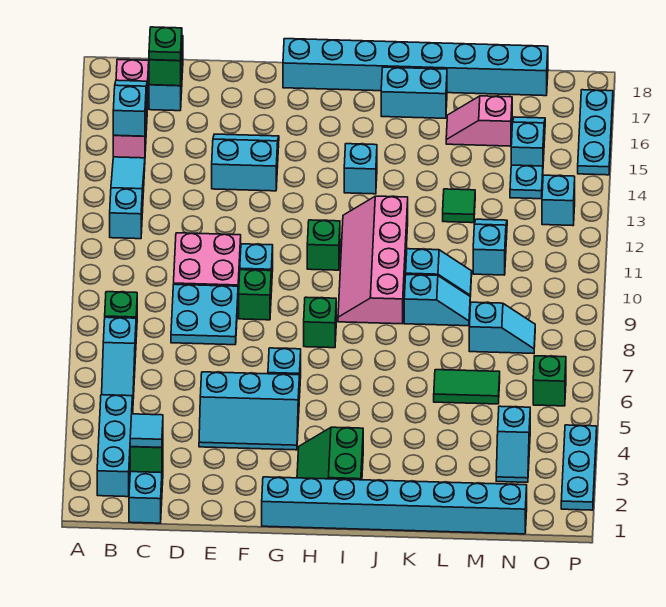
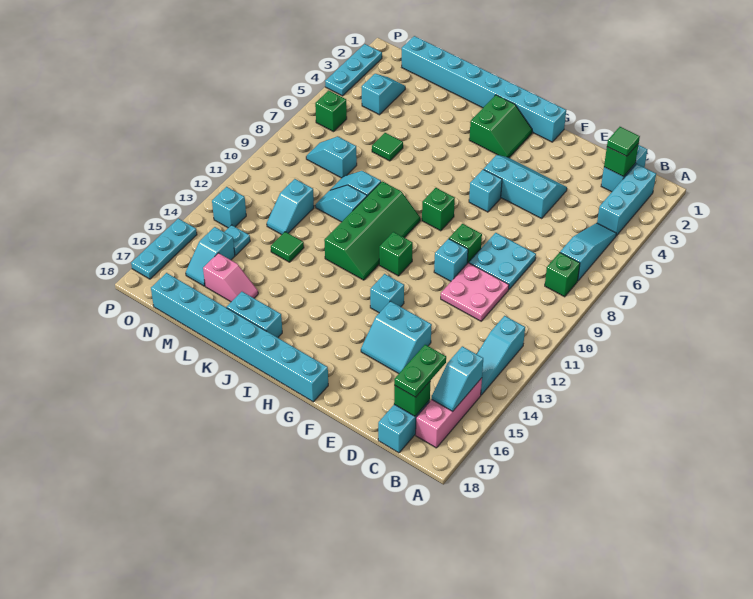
cyan tile C2 level 3 -> green tile C2 level 3
green plate C17 level 3 -> green plate C16:C17 level 3
pink slope I9:J12 level 1 top J -> green slope I9:J12 level 1 top J
cyan brick I14 level 1 -> cyan brick G13 level 1
green tile L6:M6 level 1 -> green tile L6 level 1

